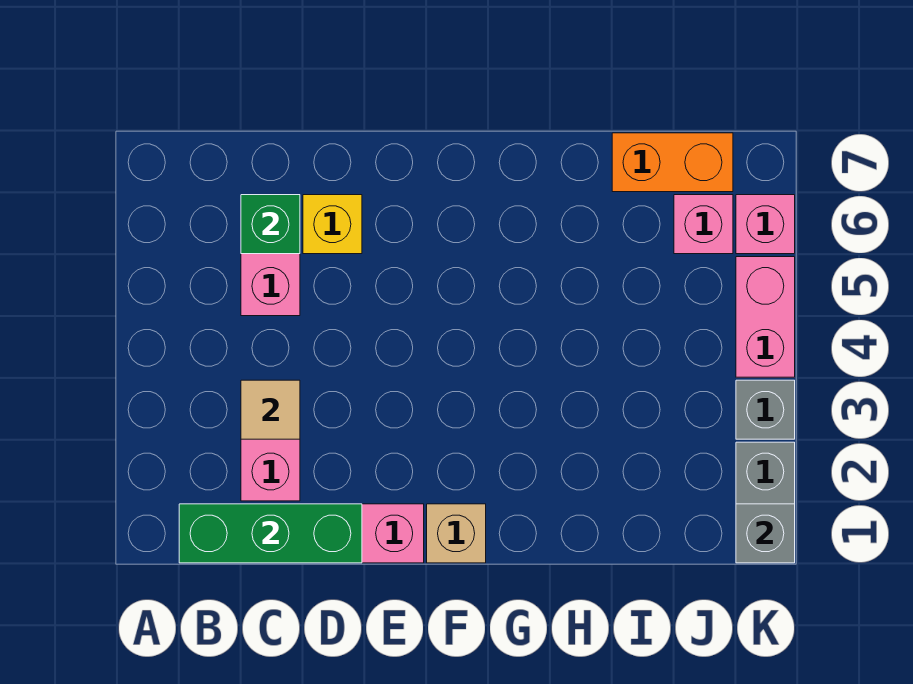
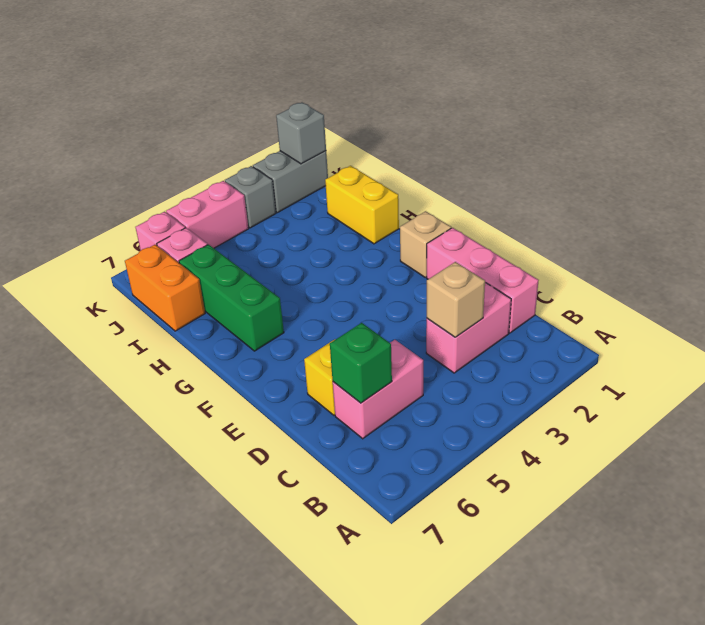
green brick B1:D1 level 2 -> green brick G6:I6 level 1
tan tile C3 level 2 -> tan brick C3 level 2
none -> yellow brick H1:I1 level 1

